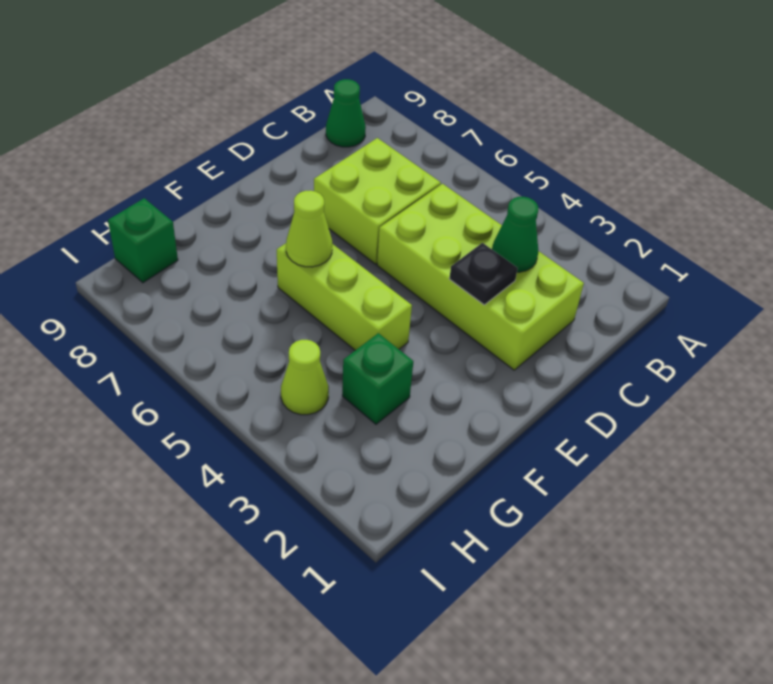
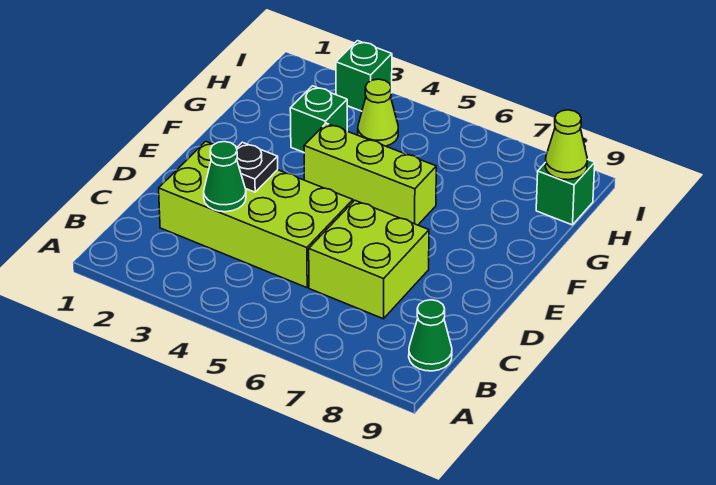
lime cone F6 level 2 -> lime cone H9 level 2
none -> green brick I3 level 1

